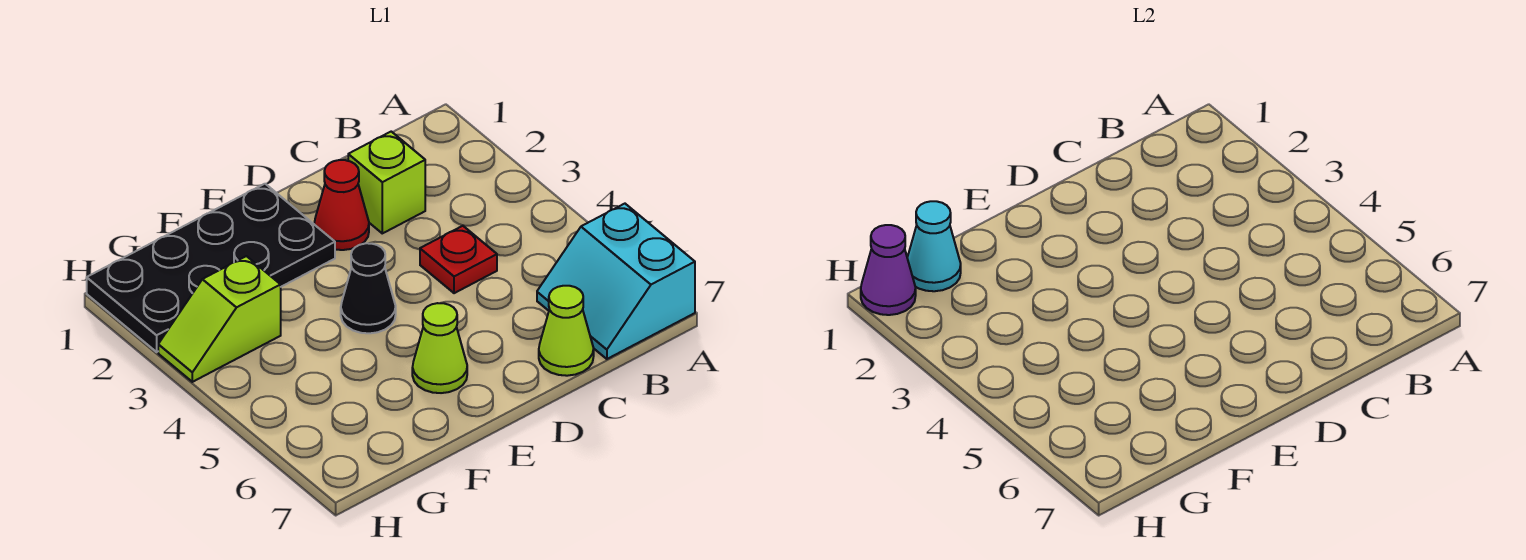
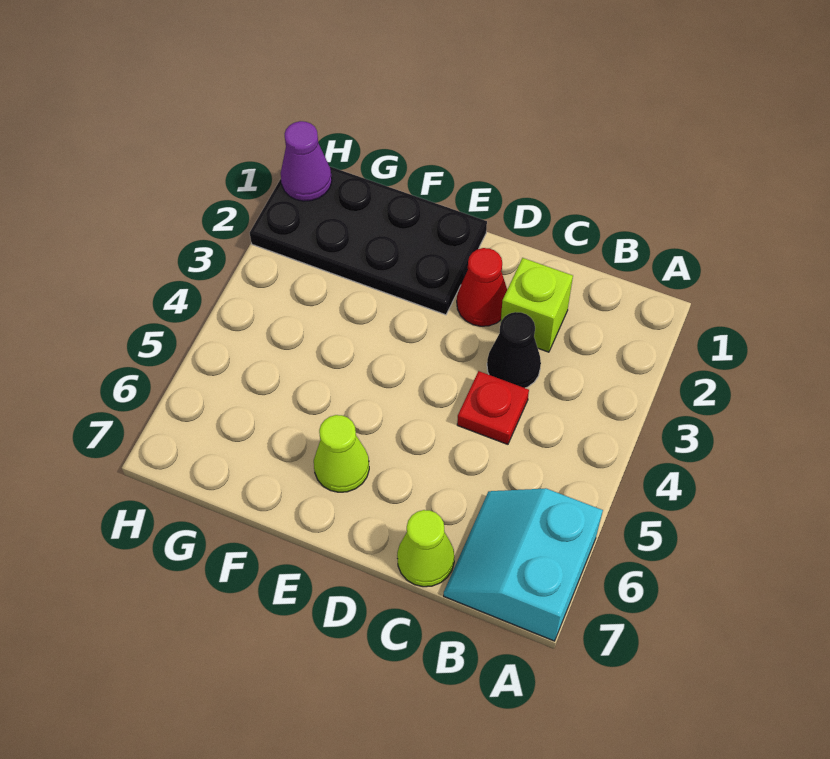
black cone E4 level 1 -> black cone C3 level 1
cyan cone G1 level 2 -> none
lime slope G3:H3 level 1 top G -> none

